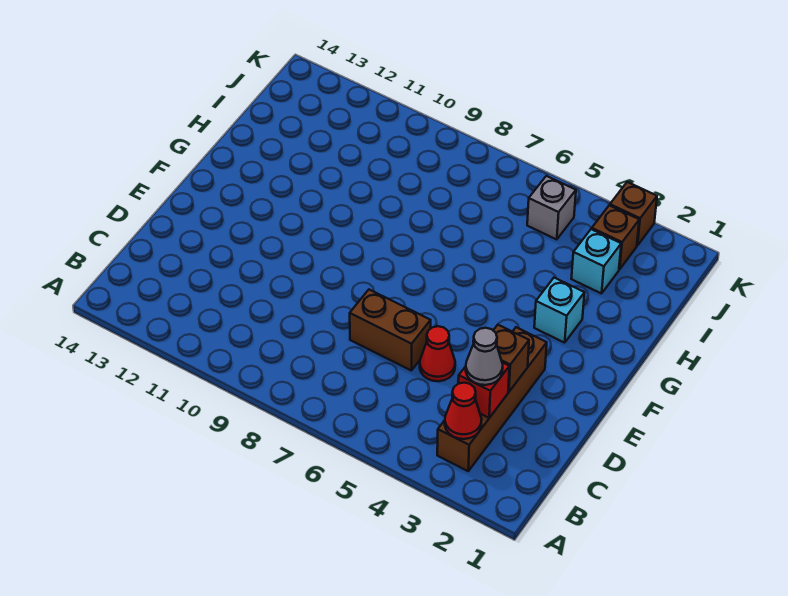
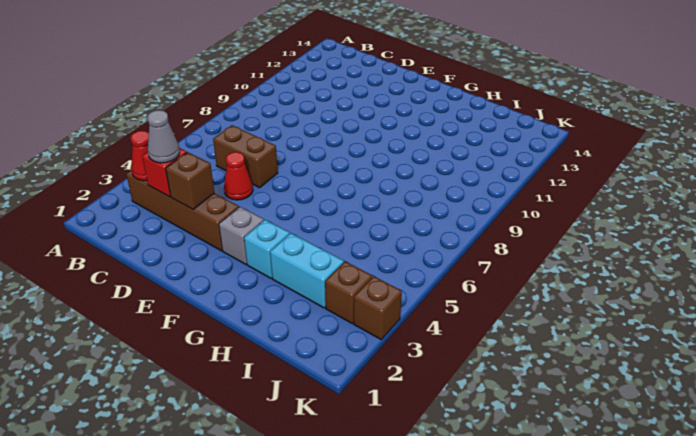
brown brick D6:D7 level 1 -> brown brick C6:D6 level 1
cyan brick I3 level 1 -> cyan brick H3:I3 level 1
grey brick J5 level 1 -> grey brick F3 level 1

